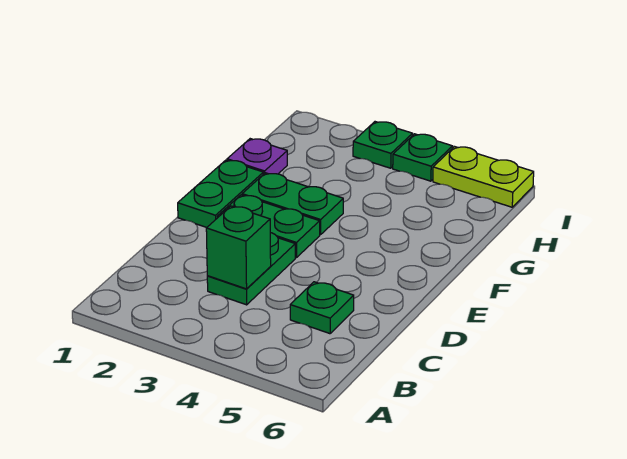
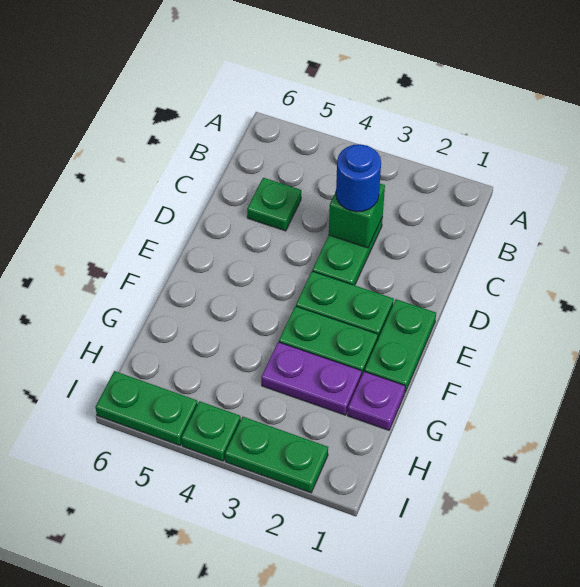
none -> blue round brick C3 level 3
none -> purple plate G2:G3 level 1
green plate I3 level 1 -> green plate I2:I3 level 1
lime plate I5:I6 level 1 -> green plate I5:I6 level 1

